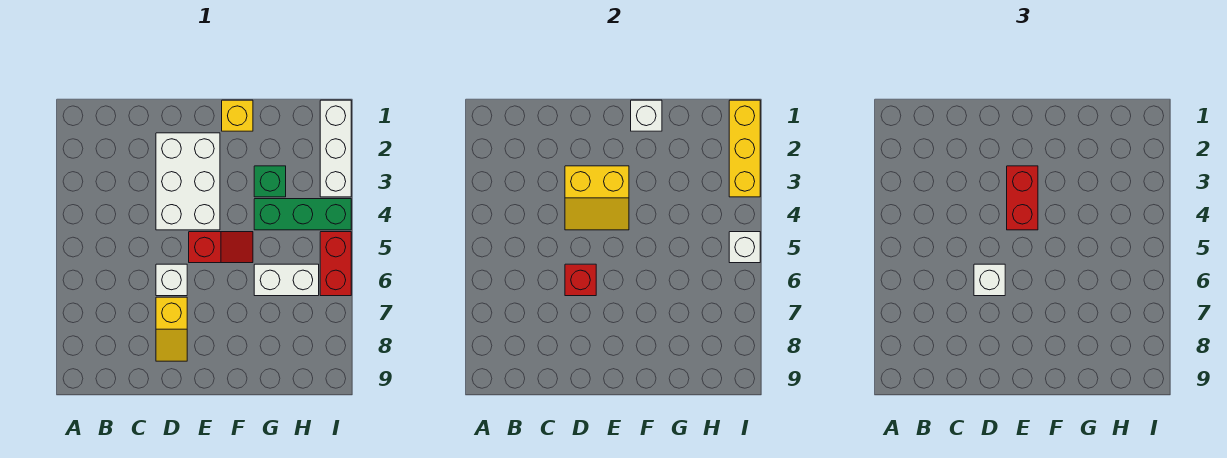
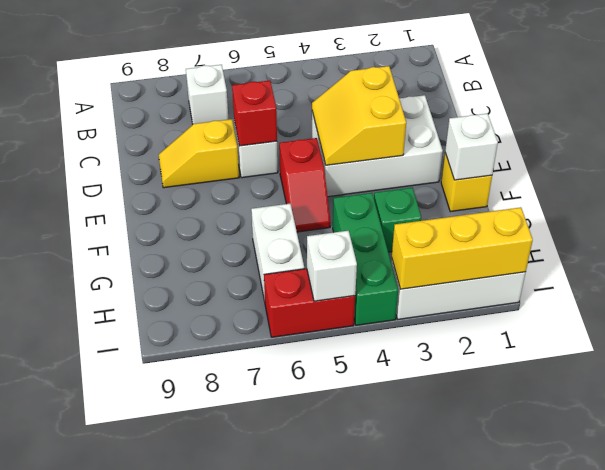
white brick D6 level 3 -> white brick B7 level 1
red brick E3:E4 level 3 -> none

